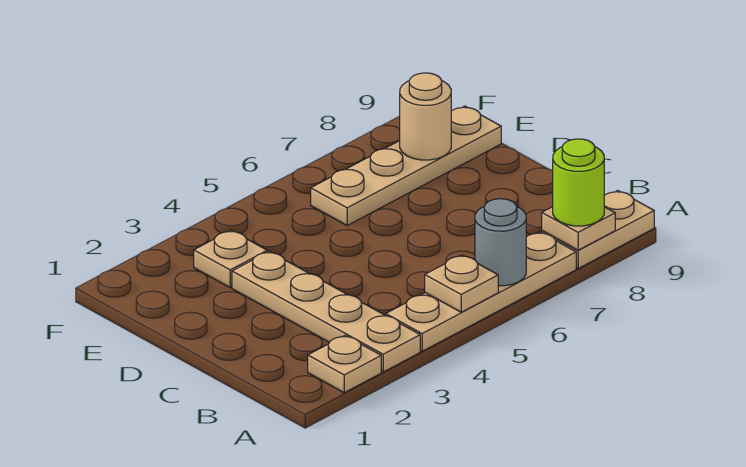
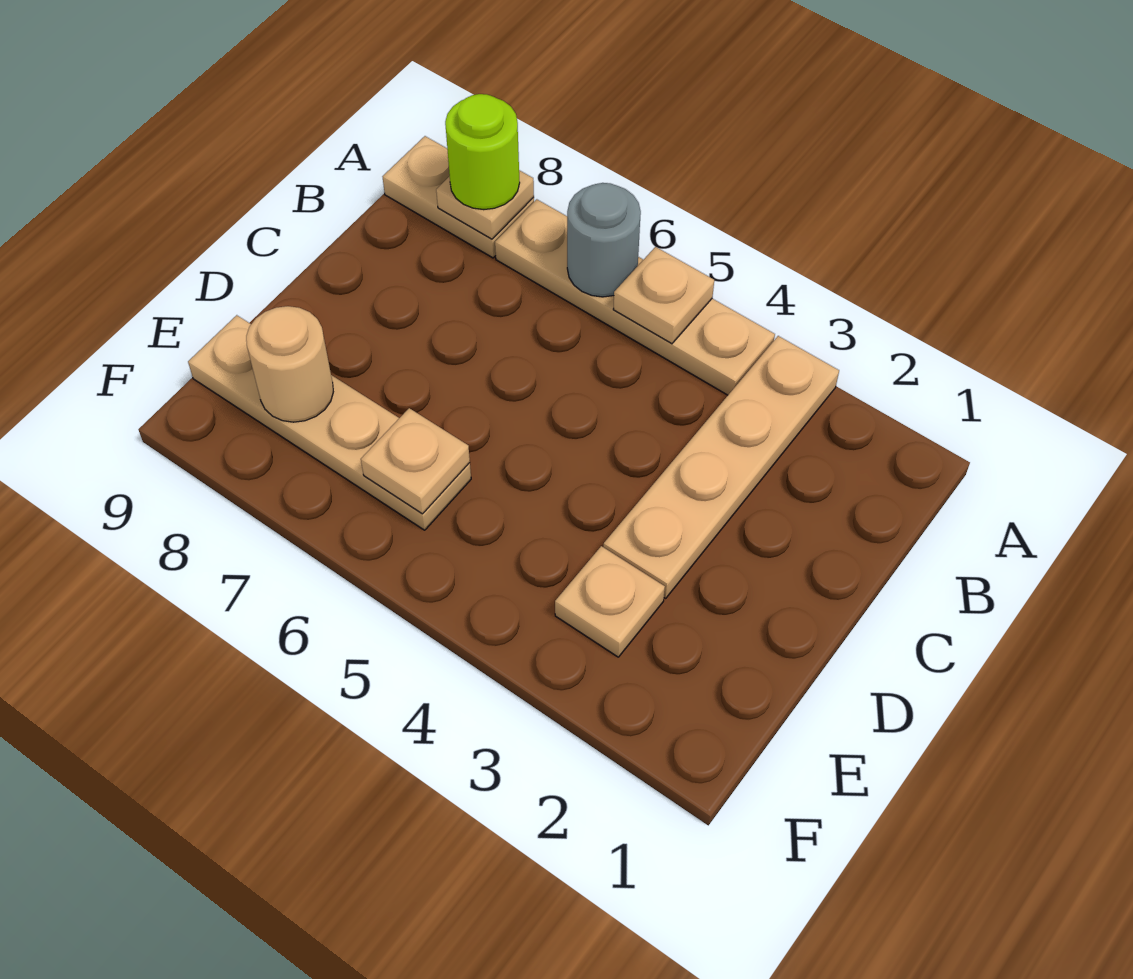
tan plate A2 level 1 -> tan plate E6 level 2

